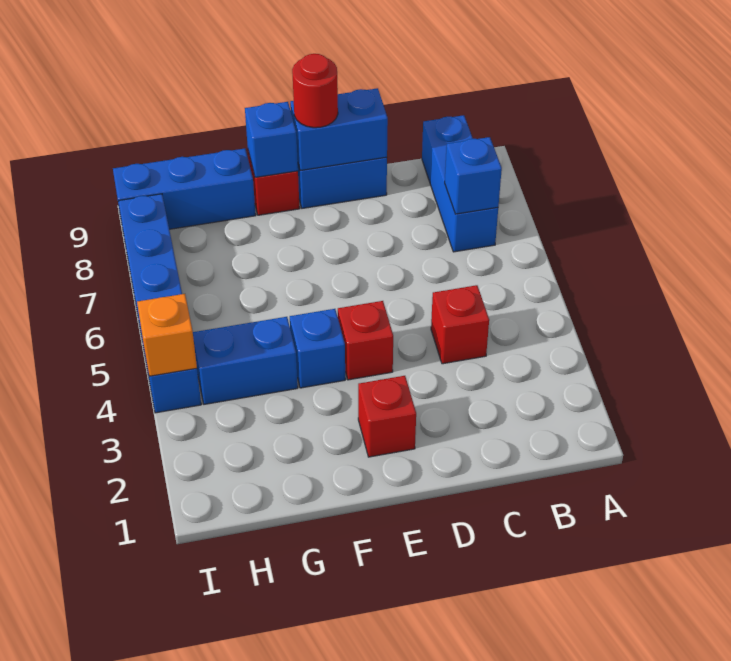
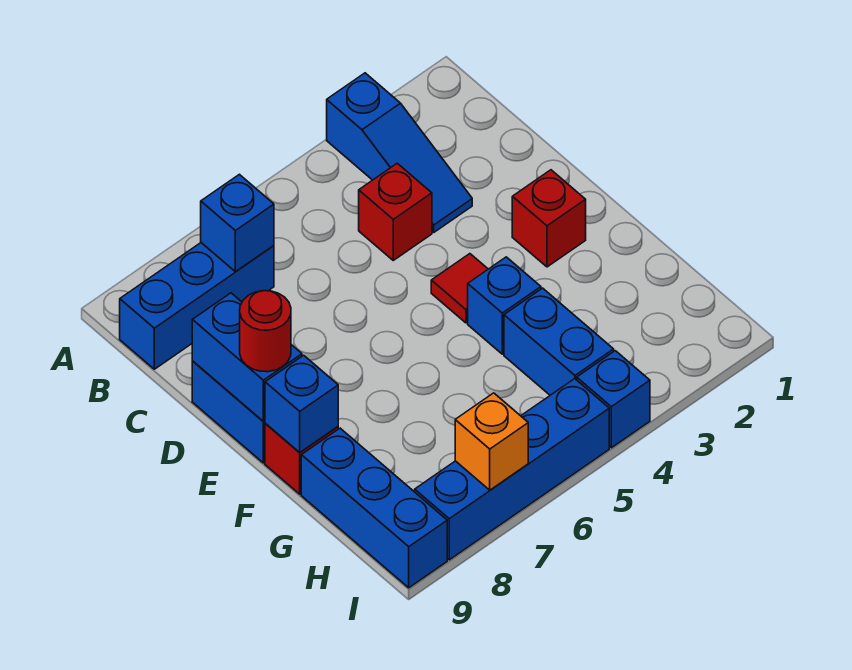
none -> blue slope A3:C3 level 1 top A
red brick E4 level 1 -> red tile E4 level 1
orange brick I4 level 2 -> orange brick I7 level 2

